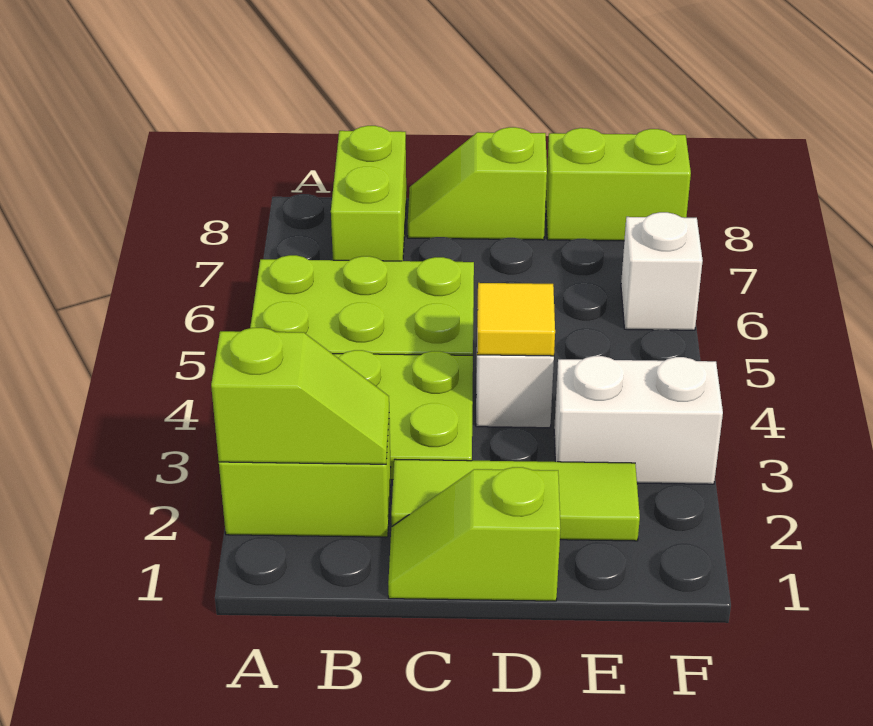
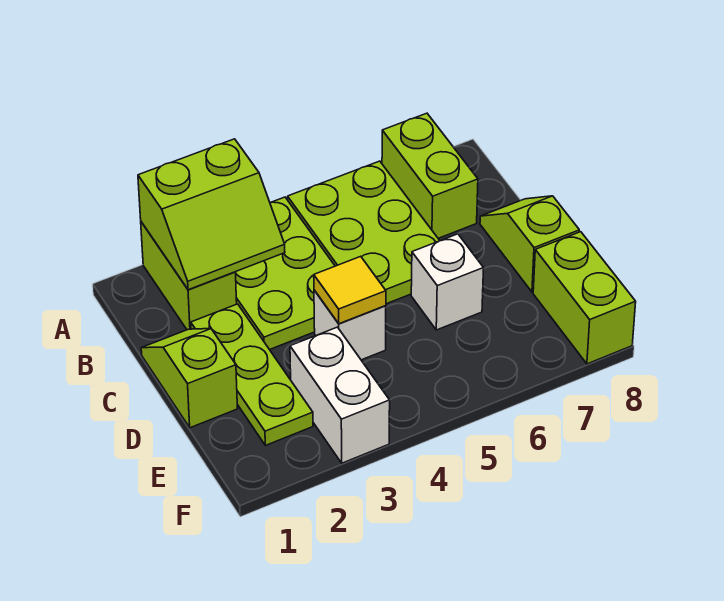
lime slope A2:B2 level 2 top A -> lime slope A2:B3 level 2 top A
lime brick B7:B8 level 1 -> lime brick A7:B7 level 1
lime tile C2:E2 level 1 -> lime plate C2:E2 level 1
white brick F6 level 1 -> white brick D6 level 1

